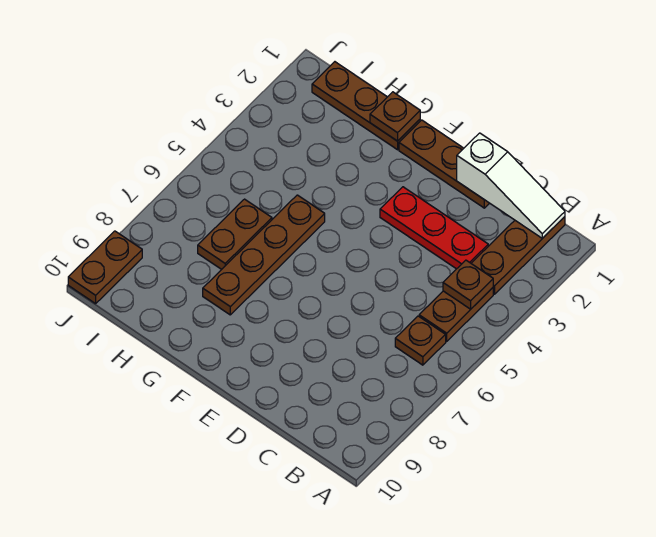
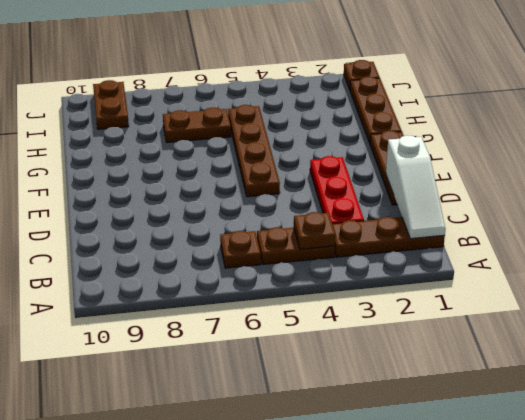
brown plate G1 level 2 -> brown plate J1 level 1
brown plate G5:G8 level 1 -> brown plate E5:H5 level 1
brown plate J9:J10 level 1 -> brown plate I9:J9 level 1

